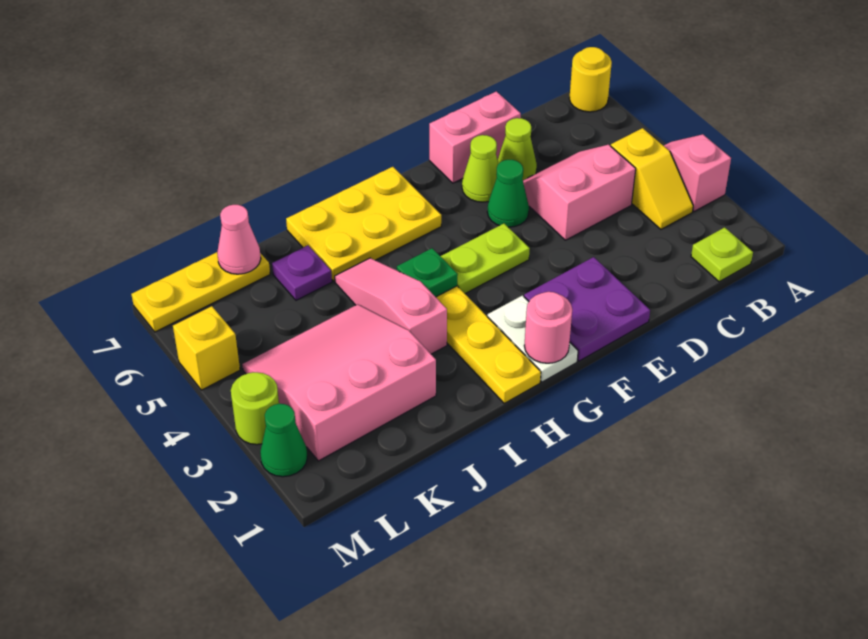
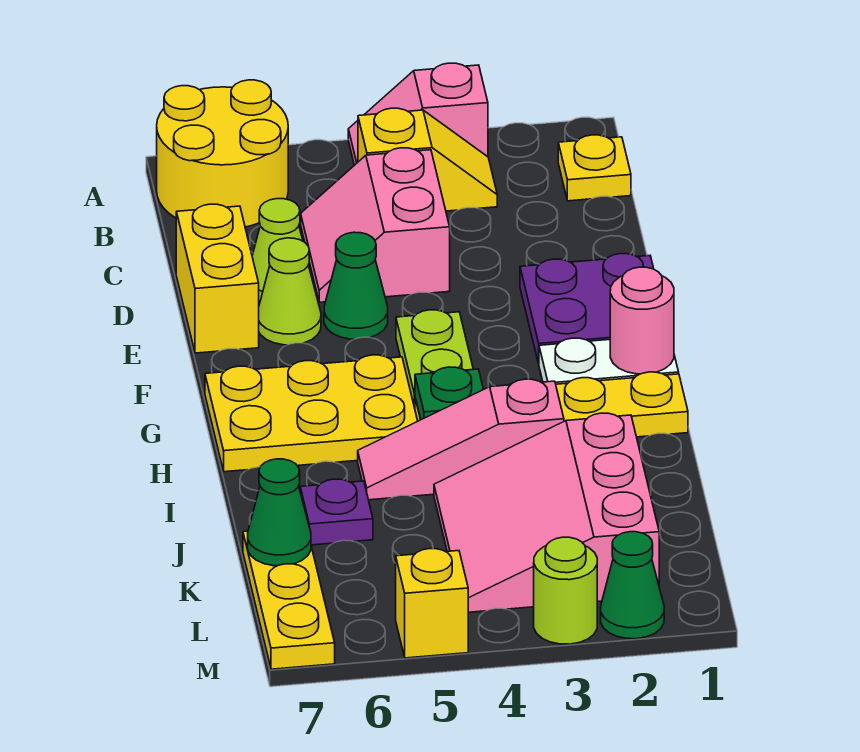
yellow round brick A7 level 1 -> yellow round brick A6:B7 level 1
lime plate B1 level 1 -> yellow plate B1 level 1
pink brick D7:E7 level 1 -> yellow brick D7:E7 level 1
yellow plate G6:I7 level 1 -> yellow plate G5:H7 level 1
pink cone K7 level 2 -> green cone K7 level 2

